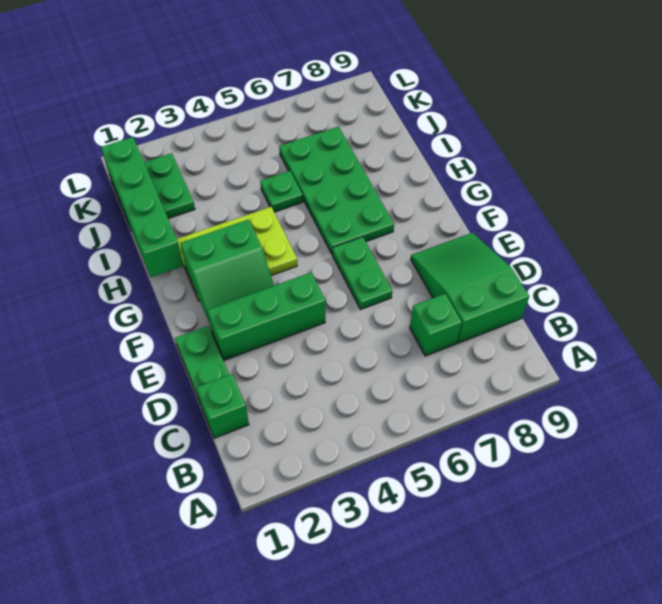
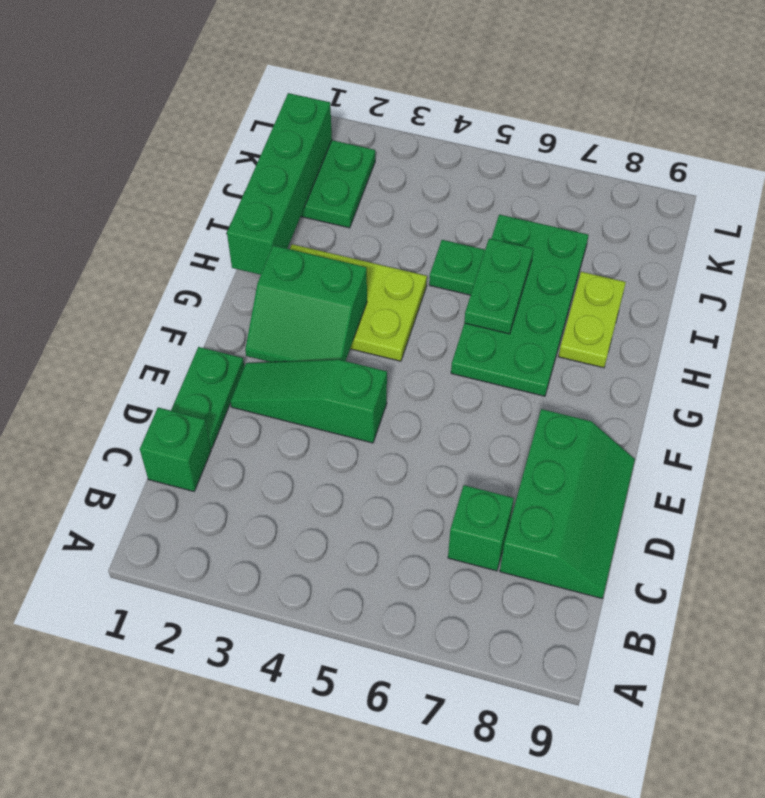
green slope C8:E9 level 1 top C -> green slope C8:E9 level 1 top 8
green brick E2:E4 level 1 -> green slope E2:E4 level 1 top 4
green plate E6:F6 level 1 -> green plate H6:I6 level 2
none -> lime plate H8:I8 level 1

